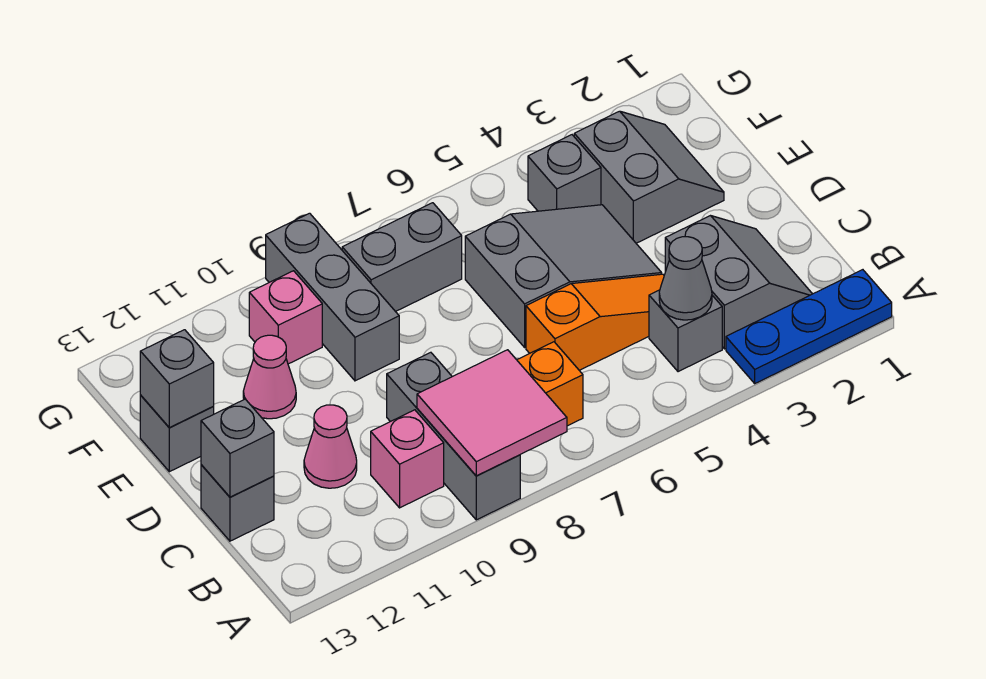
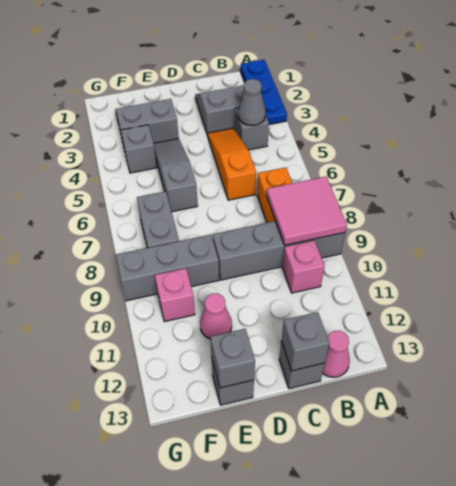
grey brick A9:C9 level 1 -> grey brick A9:D9 level 1
pink cone C11 level 1 -> pink cone B13 level 1
grey slope D4:E6 level 1 top 6 -> grey slope E4:E6 level 1 top 6

